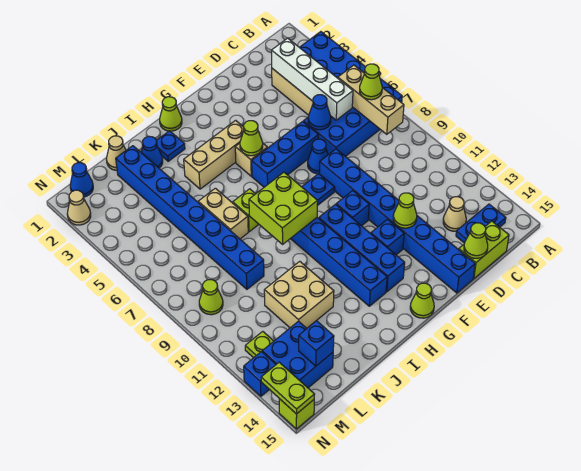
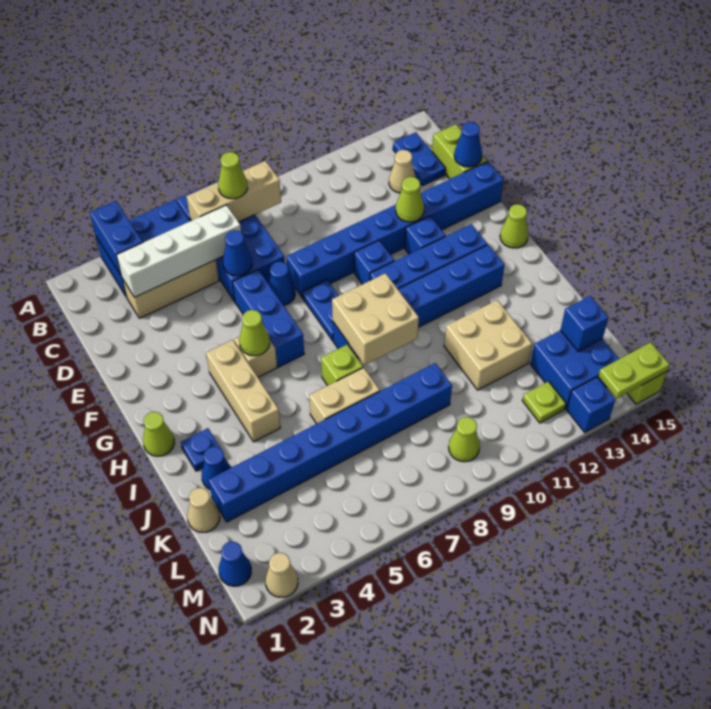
none -> blue brick A3:B3 level 2
lime cone D15 level 2 -> blue cone D15 level 2
lime brick H8:I9 level 2 -> tan brick H8:I9 level 2

